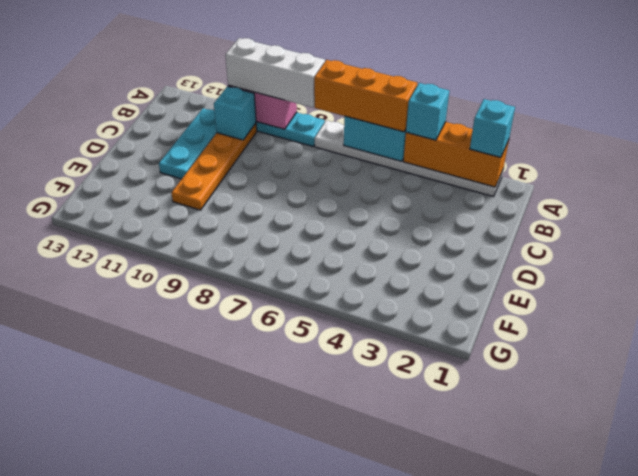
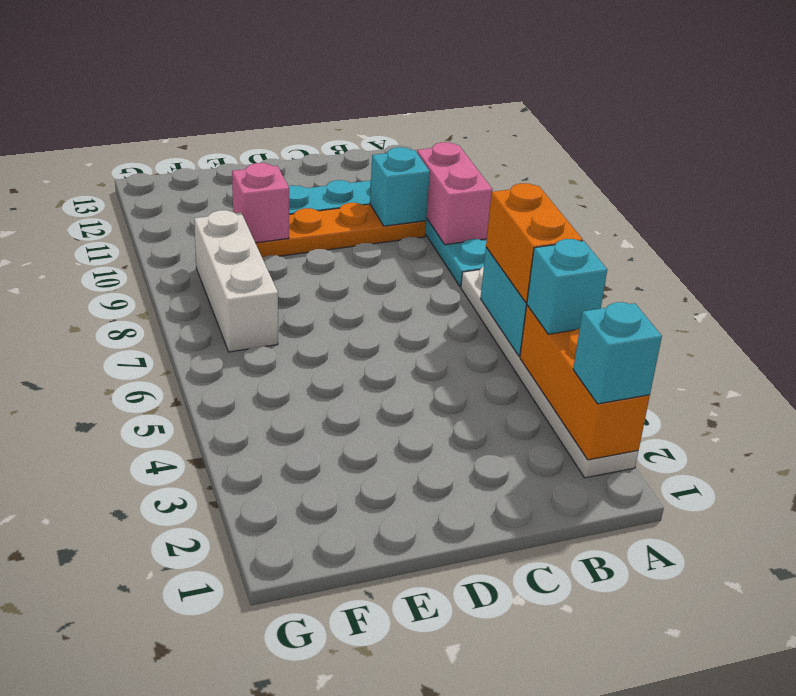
orange brick A5:A7 level 3 -> orange brick A5:A6 level 3
white brick A8:A10 level 3 -> white brick F7:F9 level 1
none -> pink brick E10 level 2

